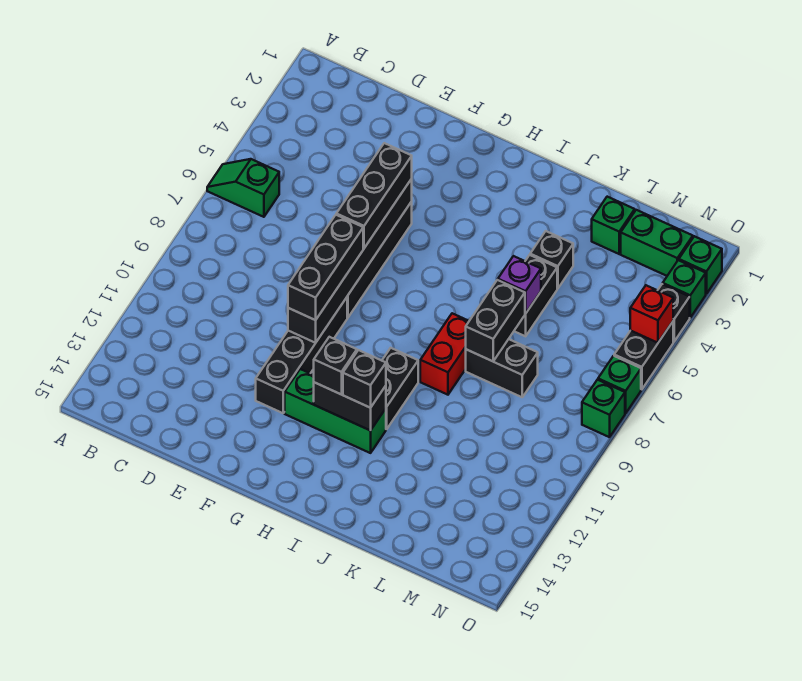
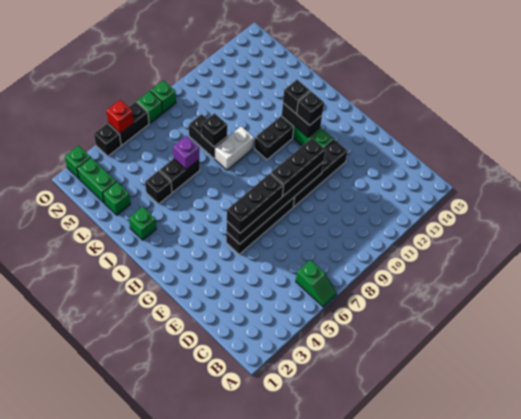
red brick J8:J9 level 1 -> white brick J8:J9 level 1
black brick K7:K8 level 2 -> black brick K8 level 2
green brick O3 level 1 -> green brick J2 level 1

